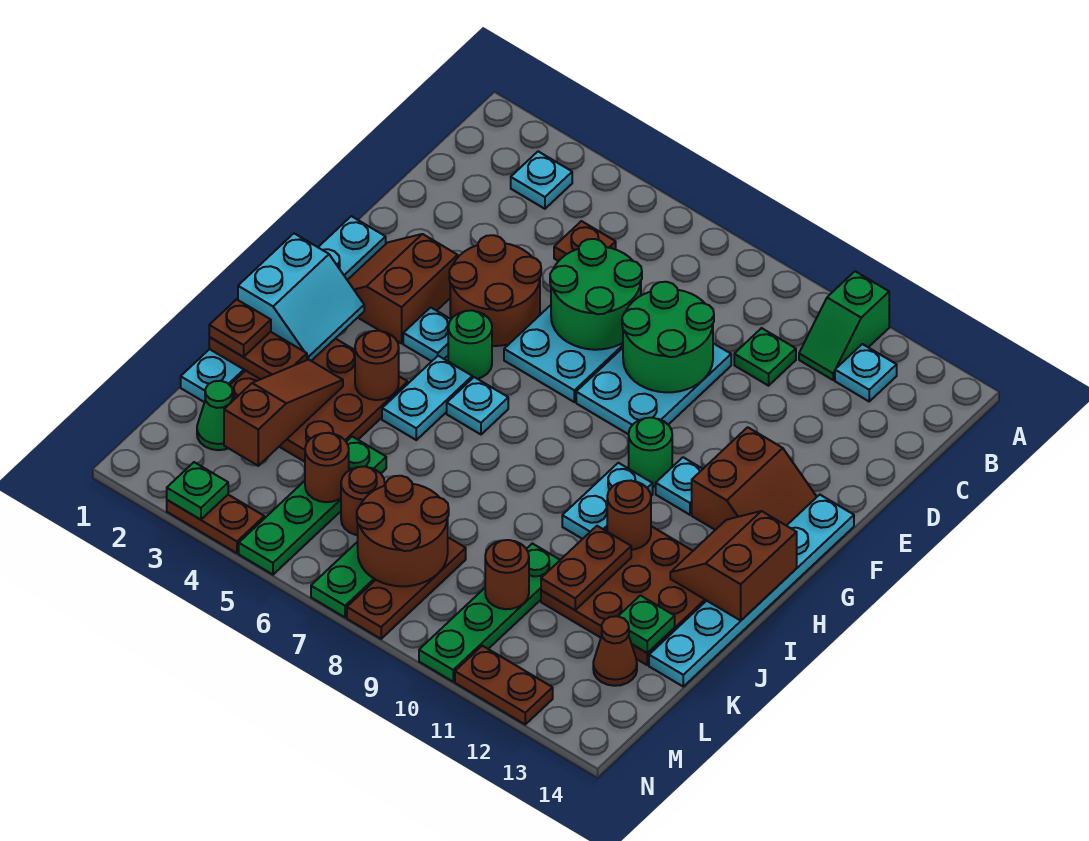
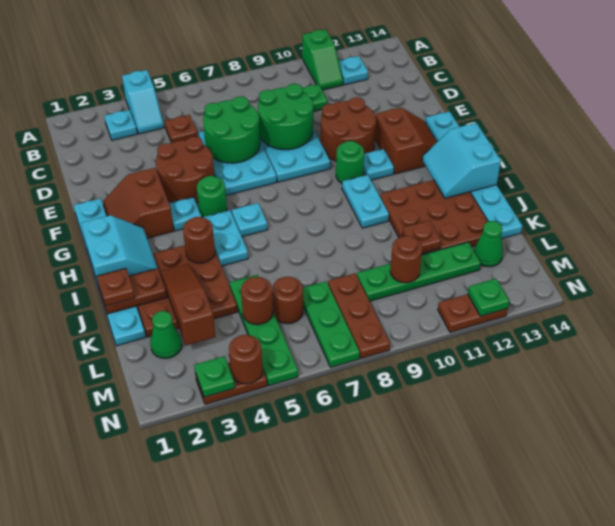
none -> cyan slope A4:B4 level 1 top A
brown slope H13:I14 level 2 top 14 -> cyan slope H13:I14 level 2 top 14
brown round brick I11 level 2 -> brown round brick N4 level 2
brown plate J11:K11 level 2 -> brown plate K11 level 2
green plate K10:N10 level 1 -> green plate L9:L12 level 1
green plate K13 level 2 -> green plate N12 level 2
brown round brick L7:M8 level 2 -> brown round brick E10:F11 level 1
brown cone L13 level 1 -> green cone L13 level 1

